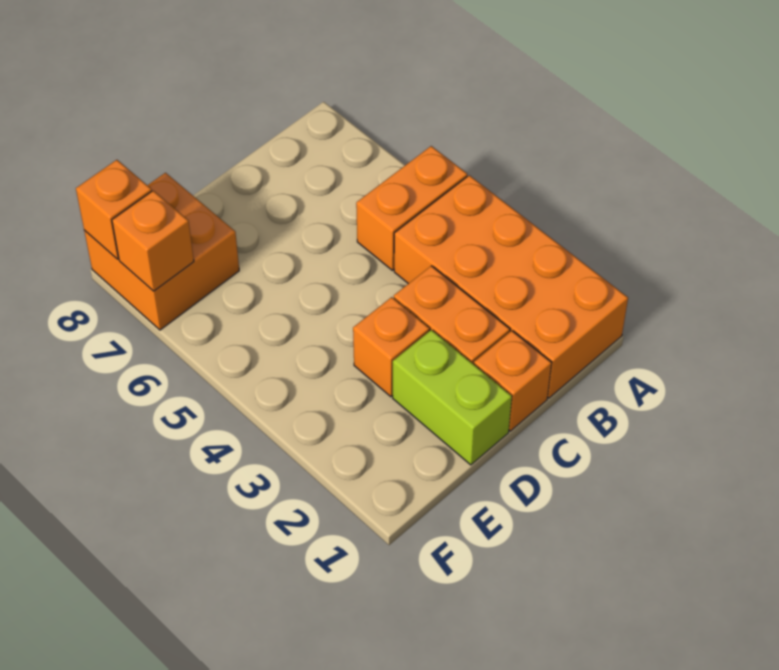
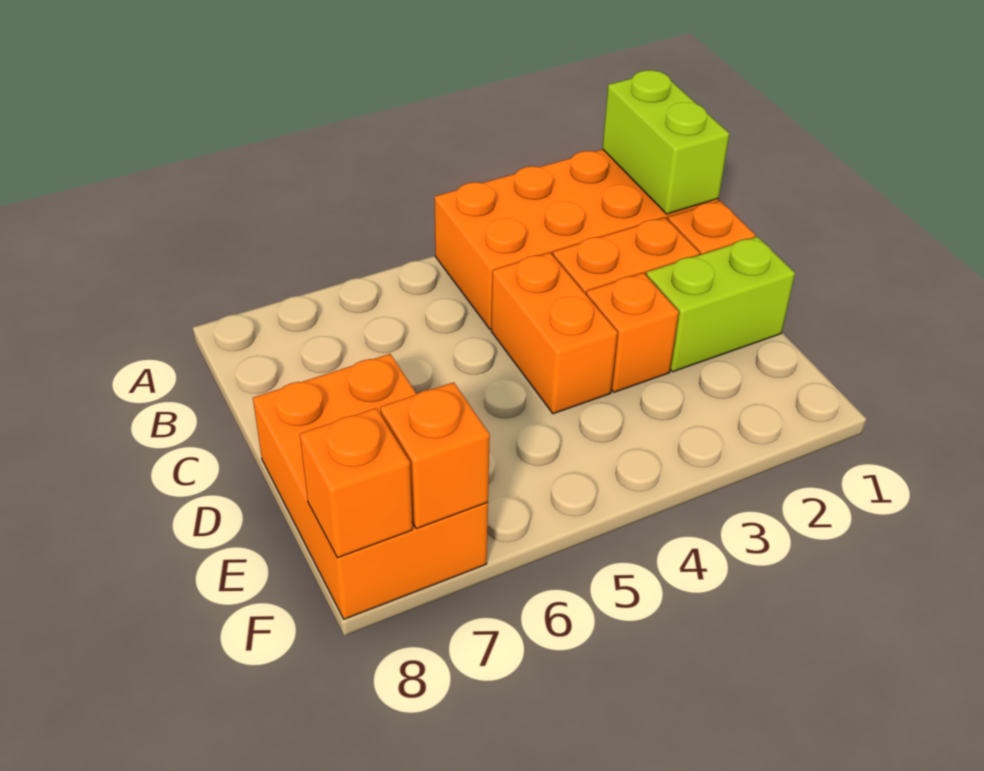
none -> lime brick A1:B1 level 2
orange brick A5:B5 level 1 -> orange brick C4:D4 level 1
orange brick E7:F8 level 1 -> orange brick D7:F8 level 1

